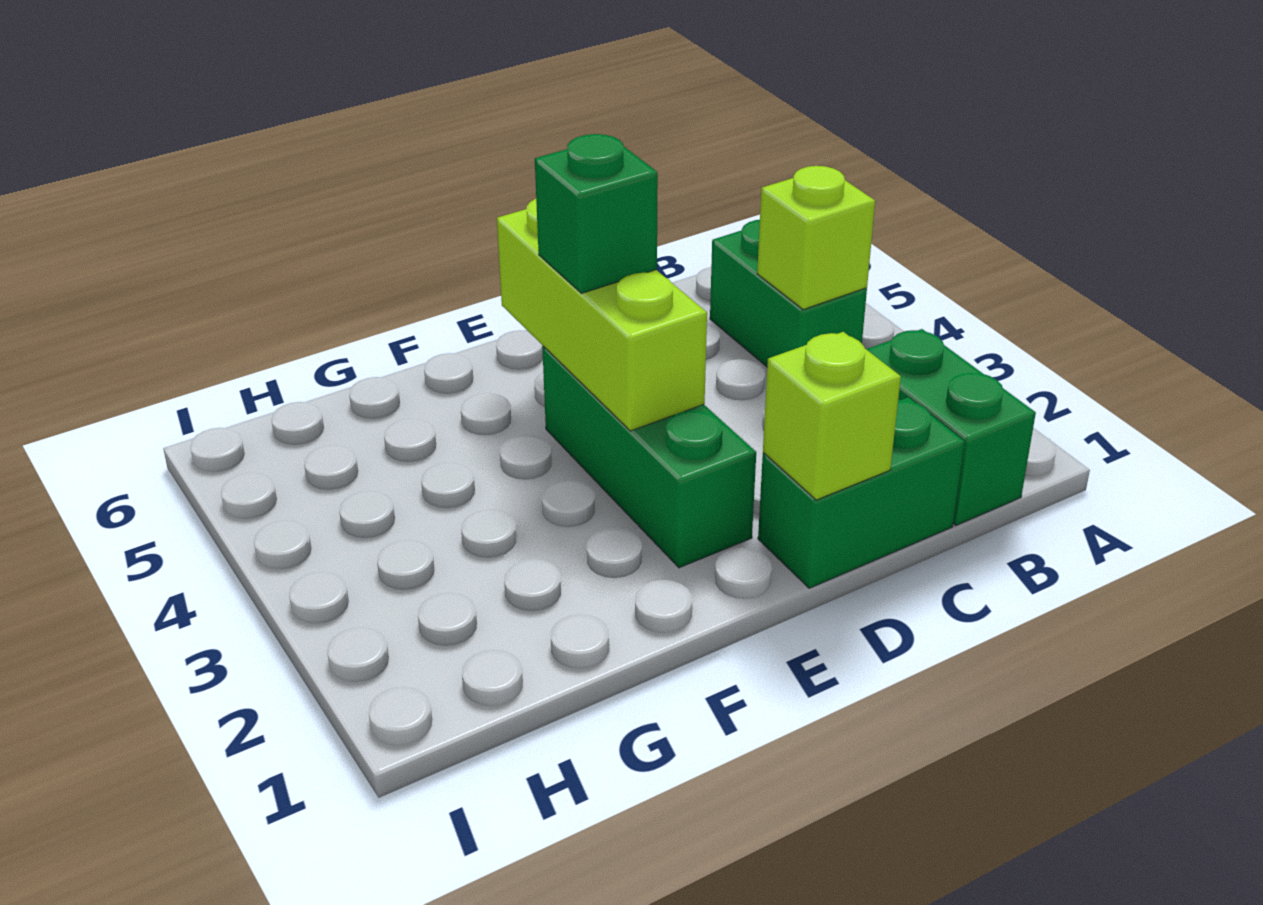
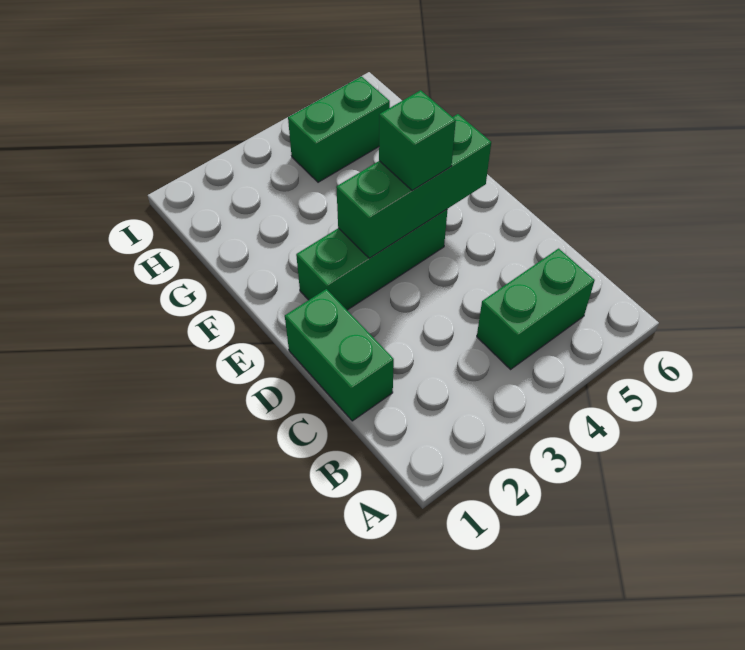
green brick B1:B2 level 1 -> green brick H4:H5 level 1
lime brick B4 level 2 -> none
lime brick D1 level 2 -> none
lime brick E3:E5 level 2 -> green brick E3:E5 level 2

